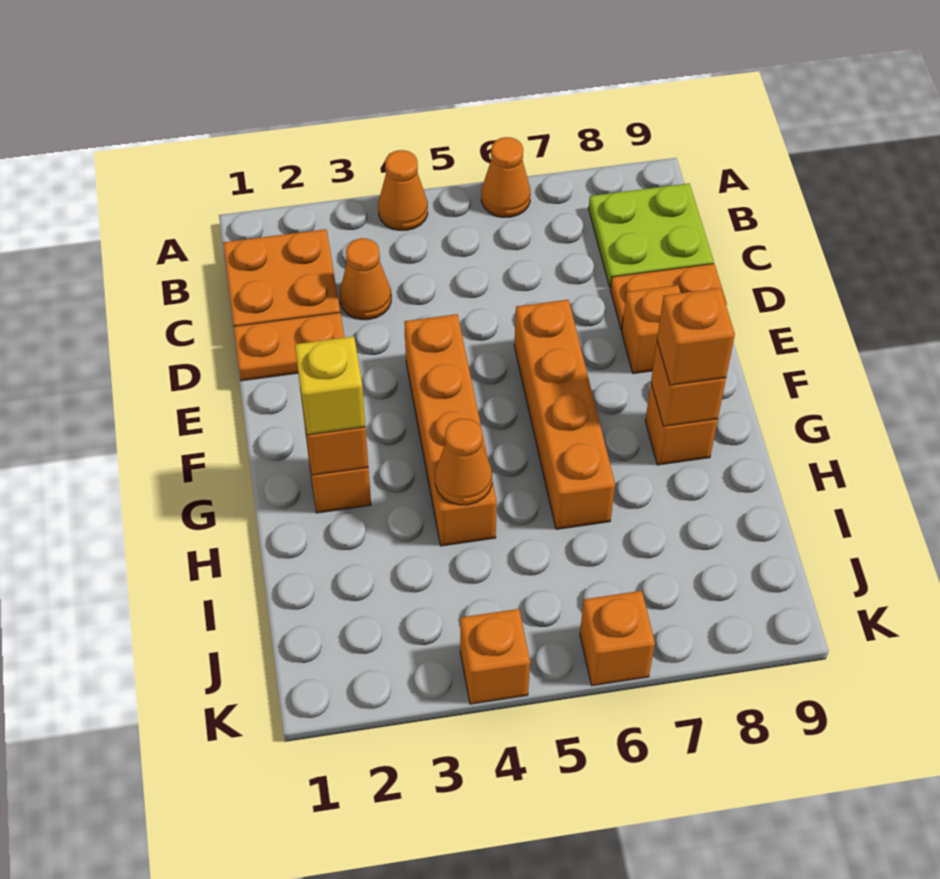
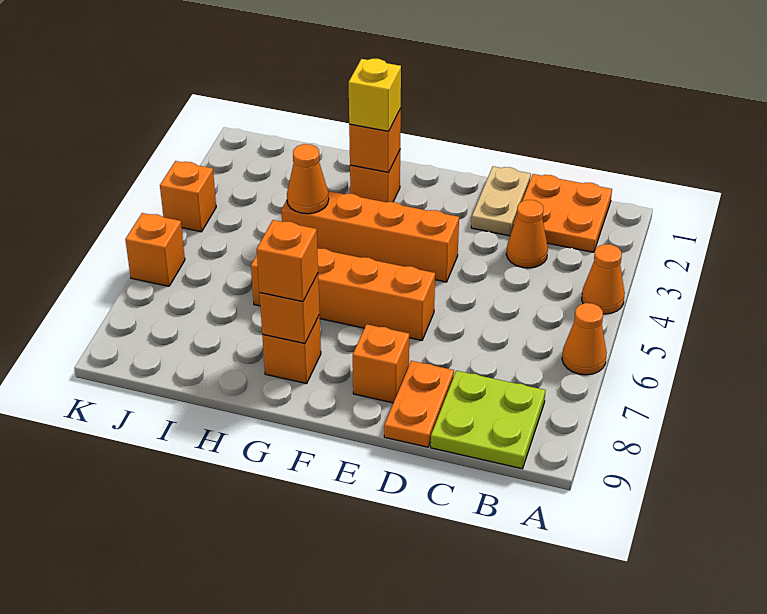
orange plate D1:D2 level 1 -> tan plate D1:D2 level 1

